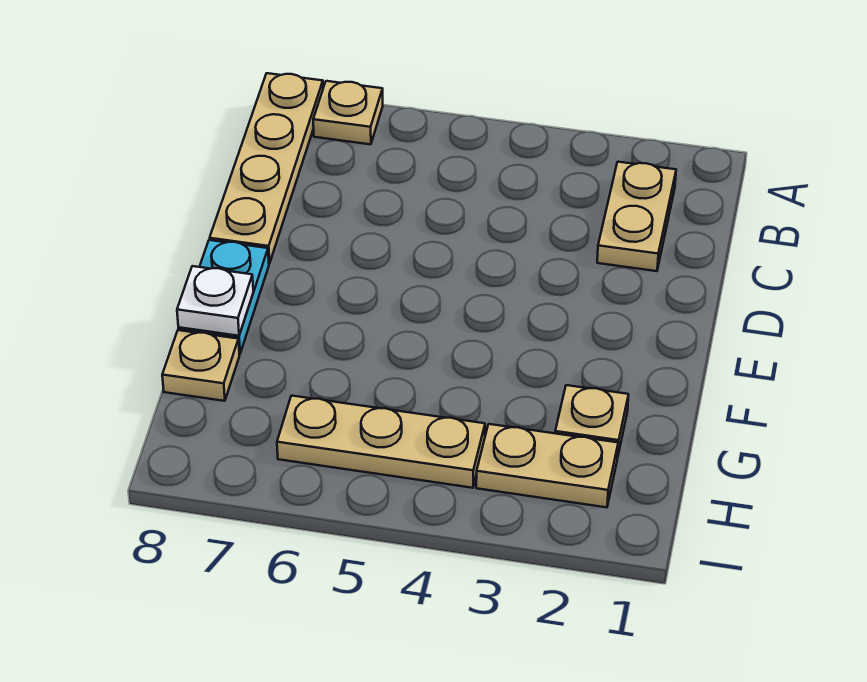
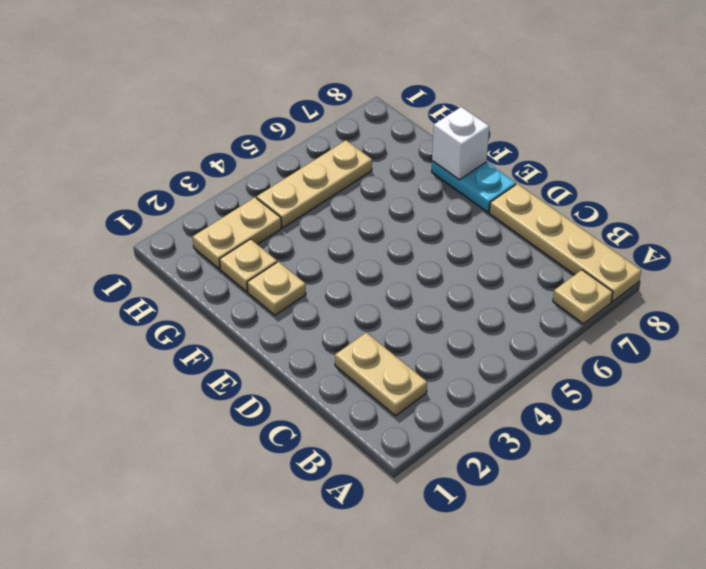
white plate F8 level 2 -> white brick F8 level 2
tan plate G8 level 1 -> tan plate F2 level 1

